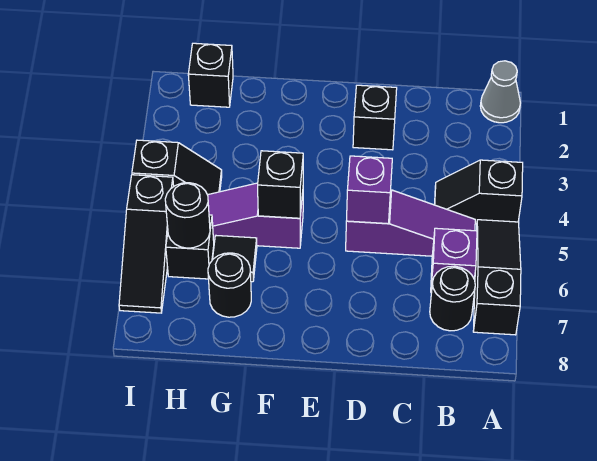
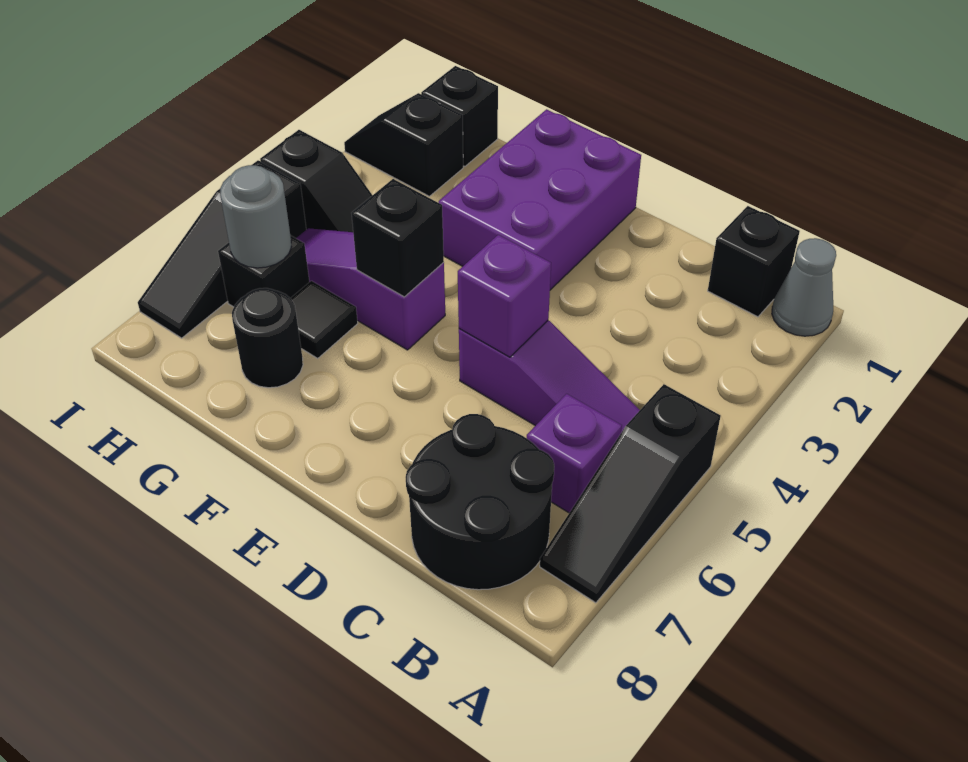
black slope A4:B4 level 1 top A -> black slope H2:I2 level 1 top H
black slope A5:A7 level 1 top 7 -> black slope A5:A7 level 1 top 5
black round brick B7 level 1 -> black round brick B7:C8 level 1
black brick D2 level 1 -> black brick B1 level 1
none -> purple brick E1:F3 level 1
black round brick H6 level 2 -> grey round brick H6 level 2

